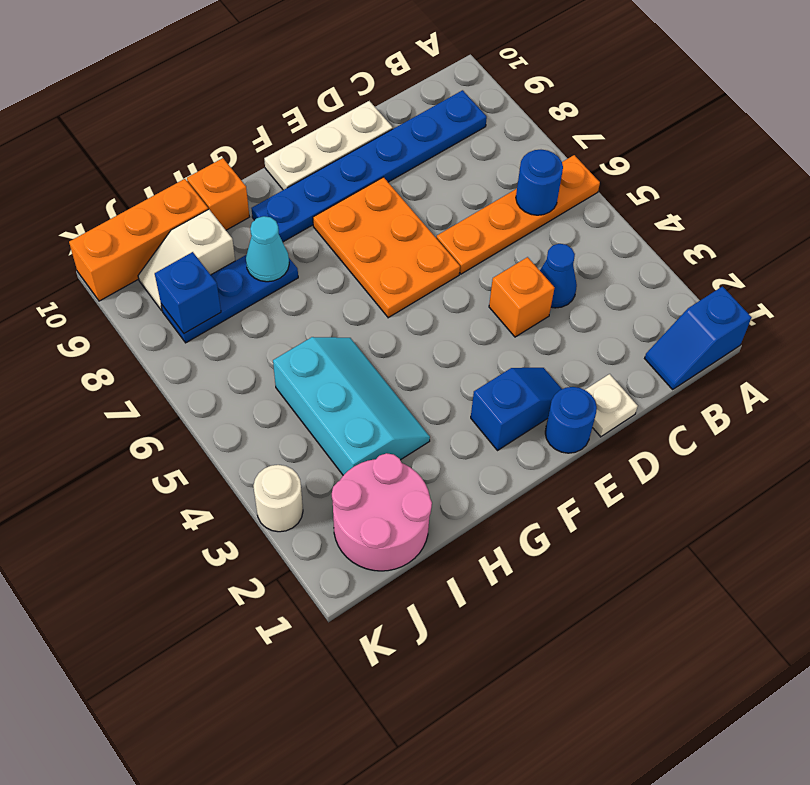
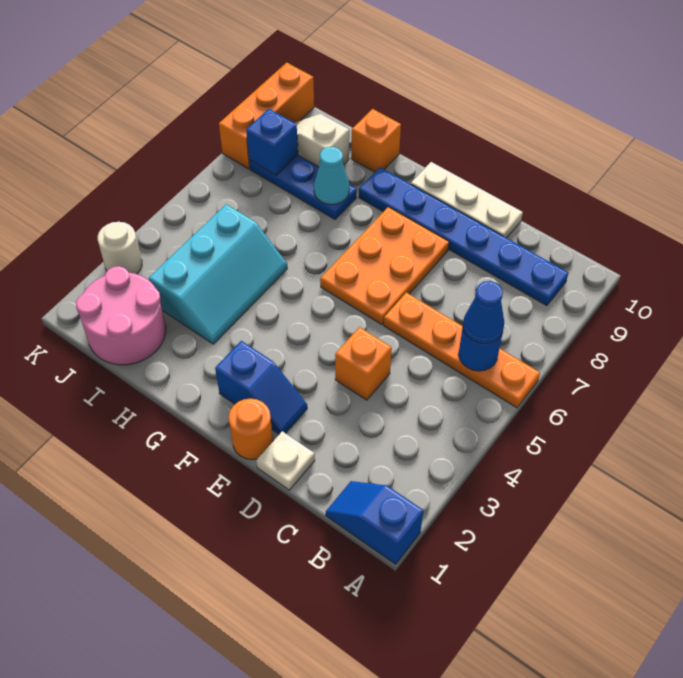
blue cone C4 level 1 -> blue cone B6 level 3
blue round brick E1 level 1 -> orange round brick E1 level 1
orange brick I10:K10 level 1 -> orange brick K8:K10 level 1

